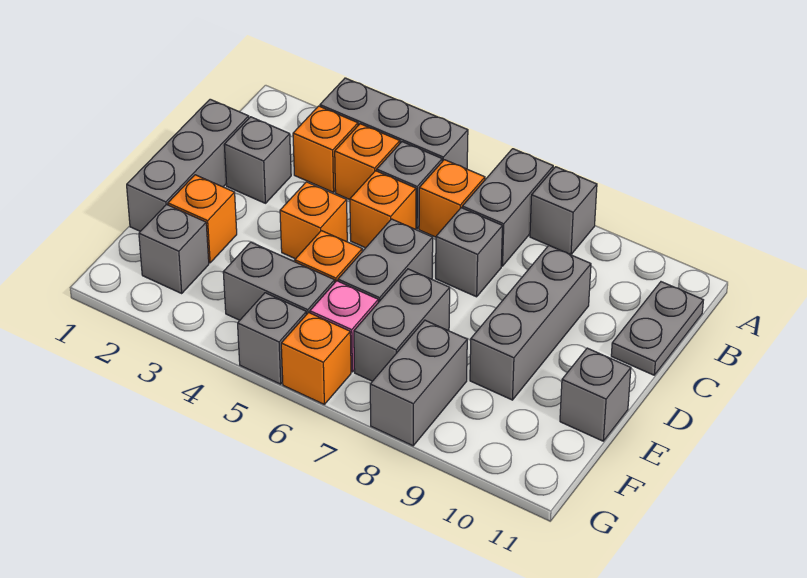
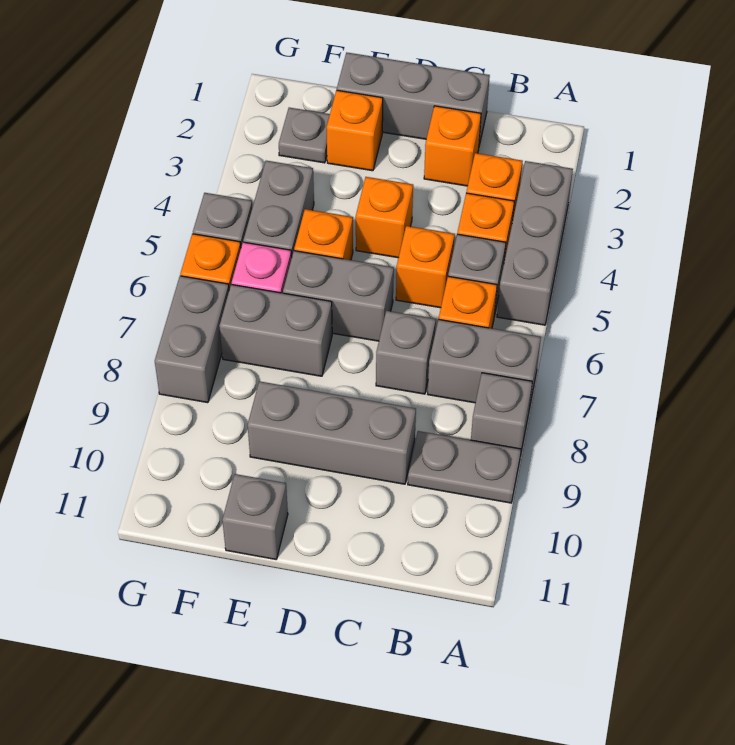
grey plate B11:C11 level 1 -> grey plate A9:B9 level 1
grey brick C2 level 1 -> orange brick C2 level 1
grey brick F2 level 1 -> grey plate F2 level 1
grey brick F8:G8 level 1 -> grey brick G7:G8 level 1

